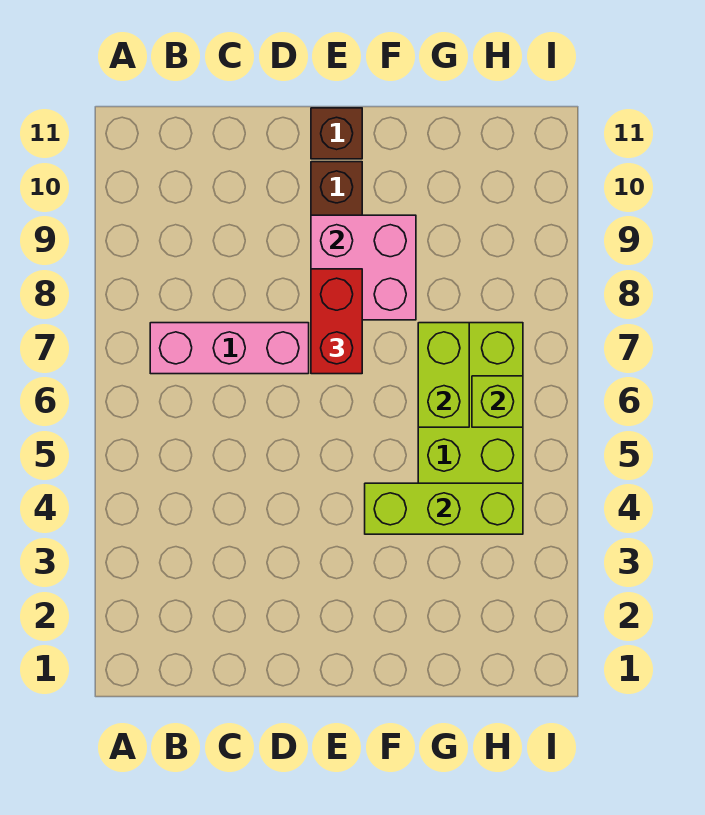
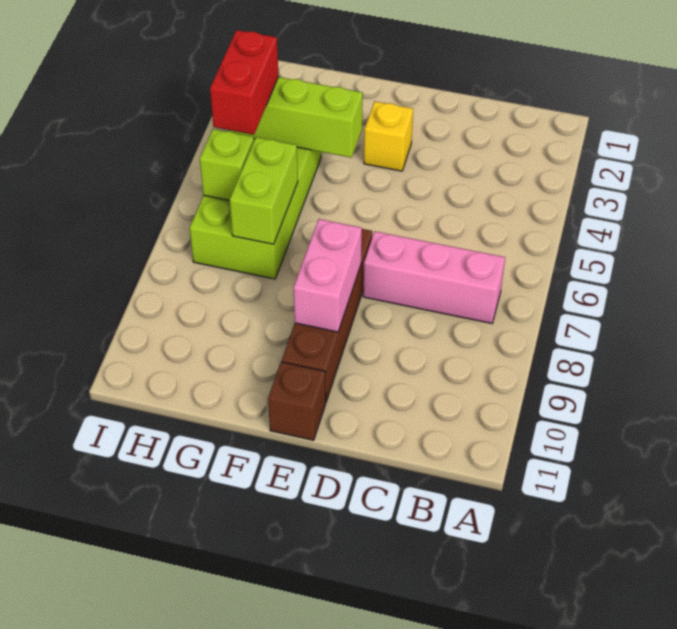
none -> yellow brick E3 level 1
red brick E7:E8 level 3 -> red brick H4:H5 level 3
pink brick E8:F9 level 2 -> pink brick E8:E9 level 2

